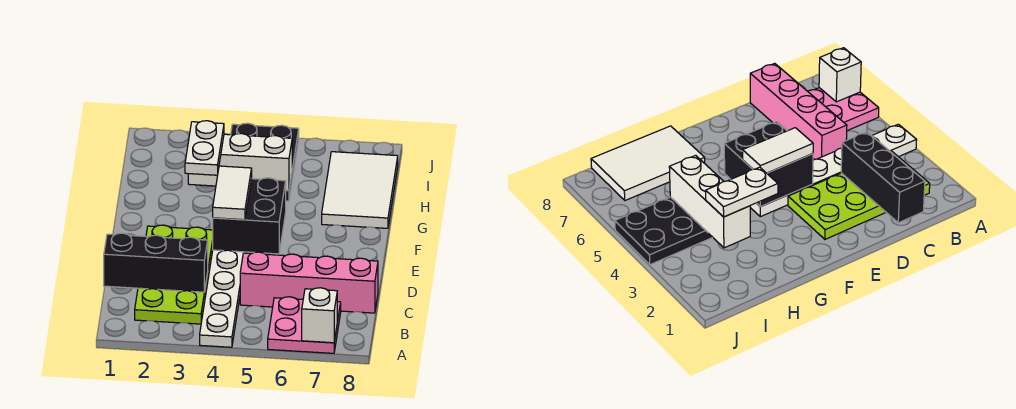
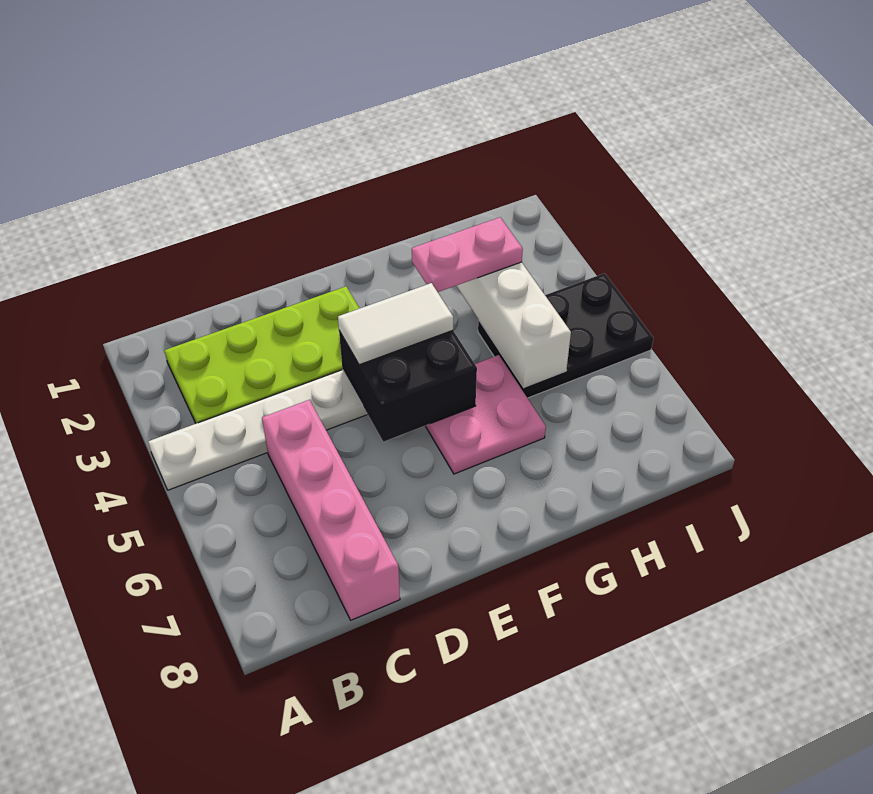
pink plate A6:B7 level 1 -> pink plate F5:G6 level 1
white brick A7 level 2 -> none
black brick C1:C3 level 2 -> none
white plate G3:H3 level 3 -> pink plate G3:H3 level 3
white tile G7:I8 level 1 -> none

